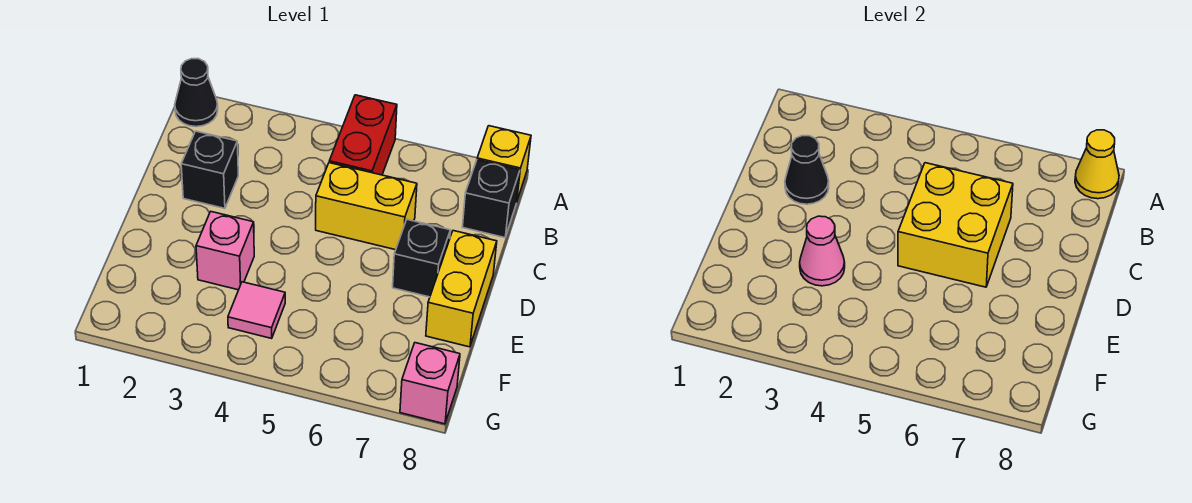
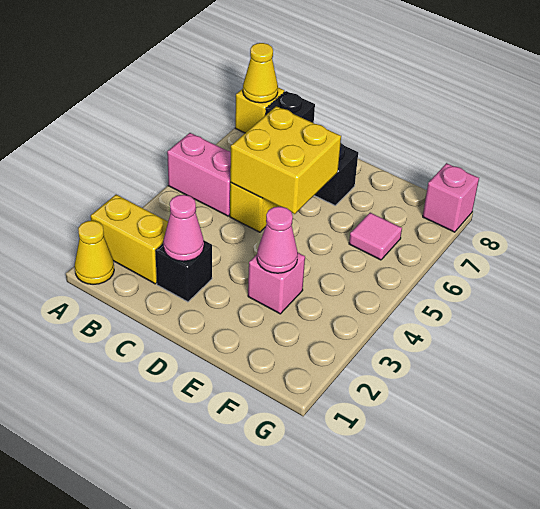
black cone A1 level 1 -> yellow cone A1 level 1
red brick A5:B5 level 1 -> pink brick A5:B5 level 1
black cone C2 level 2 -> pink cone C2 level 2
yellow brick D8:E8 level 1 -> yellow brick A2:B2 level 1
pink tile F4 level 1 -> pink tile F6 level 1

